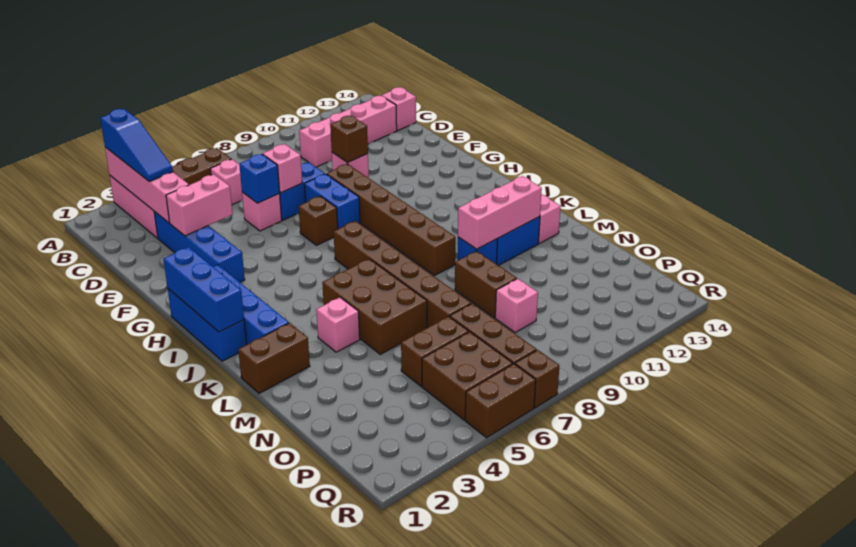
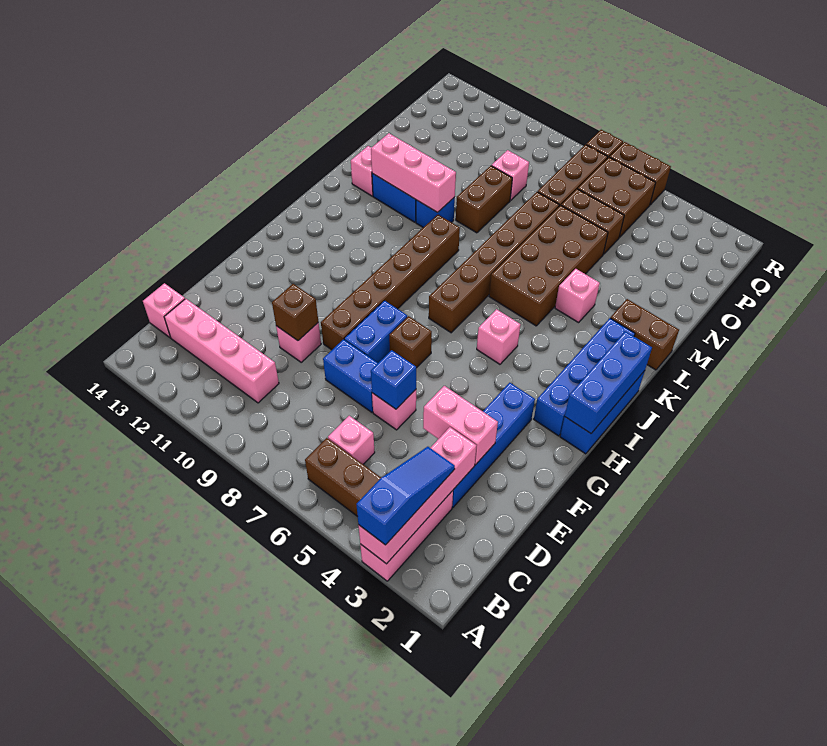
pink brick E7 level 2 -> pink brick I5 level 1
brown brick K5:M6 level 1 -> brown brick K5:N6 level 1

